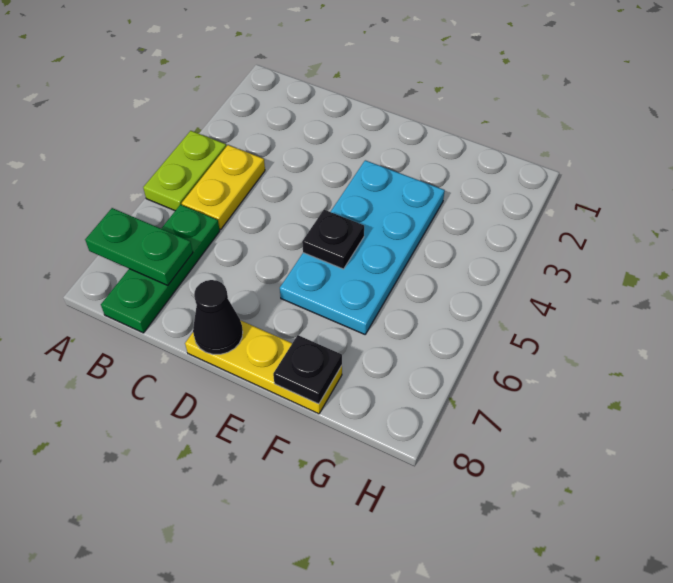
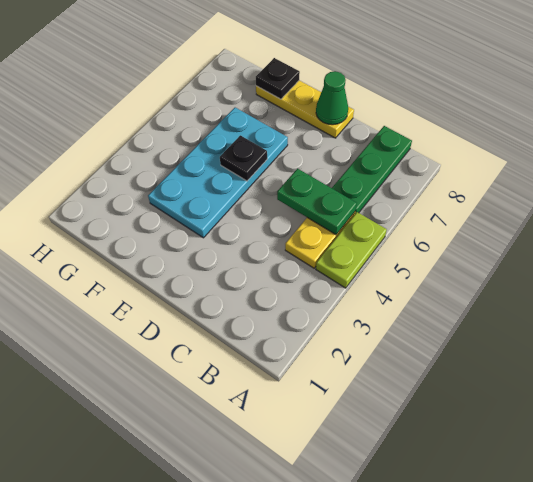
green plate A7:B7 level 2 -> green plate B5:C5 level 2
black cone D8 level 2 -> green cone D8 level 2

